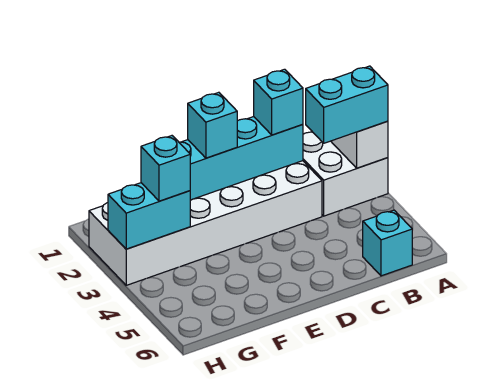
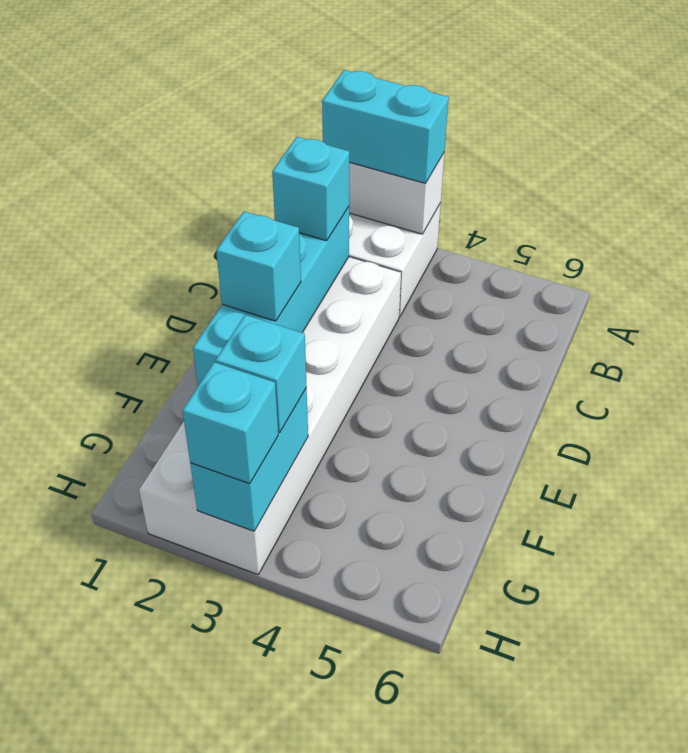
cyan brick A3:B3 level 3 -> cyan brick A2:A3 level 3
cyan brick B6 level 1 -> cyan brick H3 level 3

